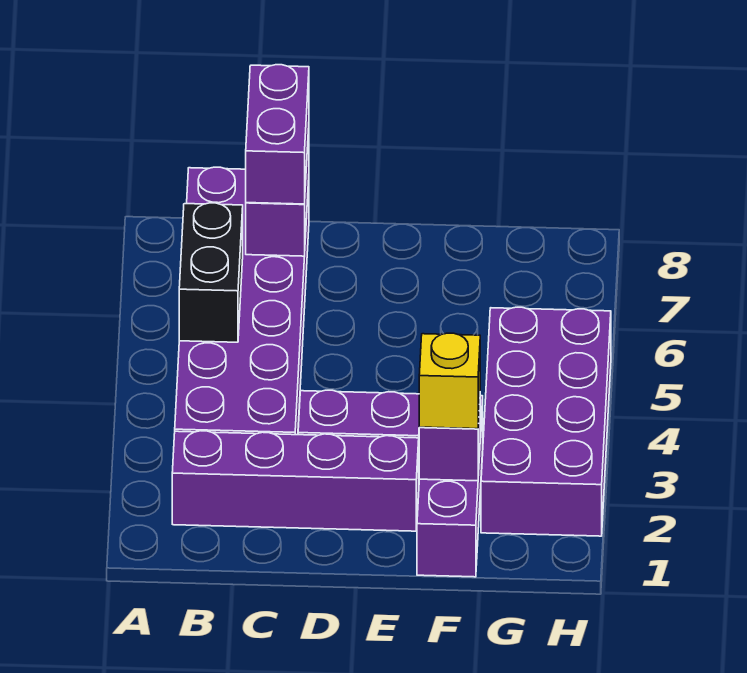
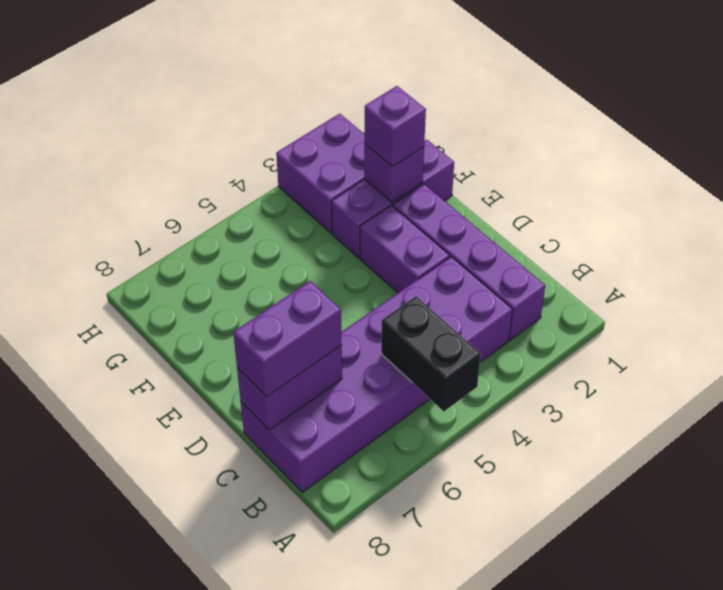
black brick B5:B6 level 2 -> black brick A5:B5 level 2
yellow brick F2 level 3 -> purple brick F2 level 3
purple brick G2:H5 level 1 -> purple brick G2:H3 level 1

